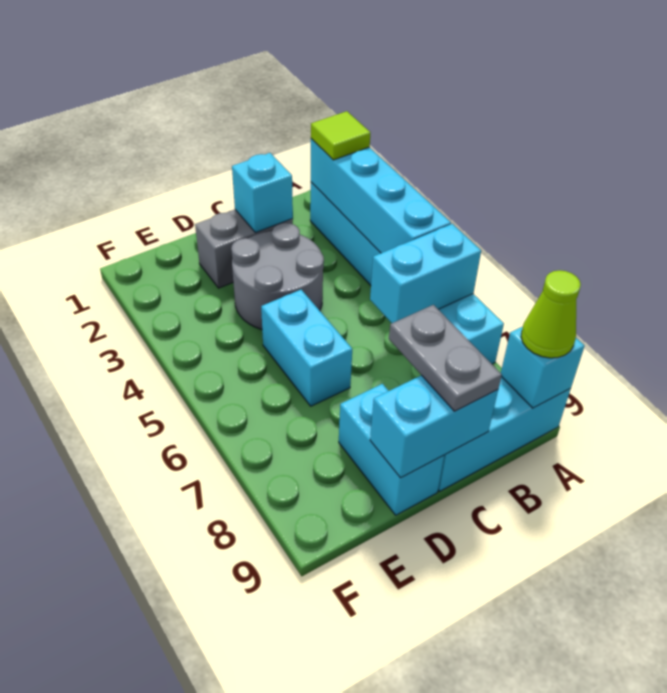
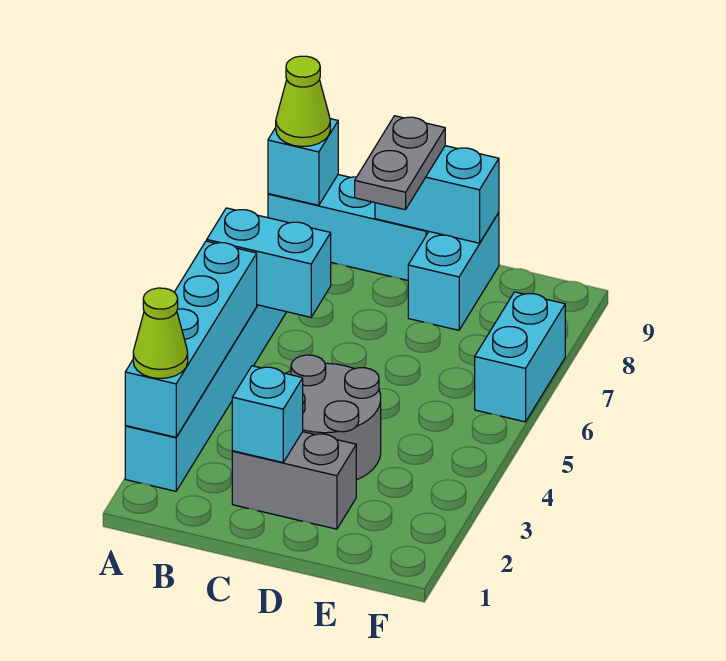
lime tile A2 level 3 -> lime cone A2 level 3
cyan brick D5:D6 level 1 -> cyan brick F6:F7 level 1

